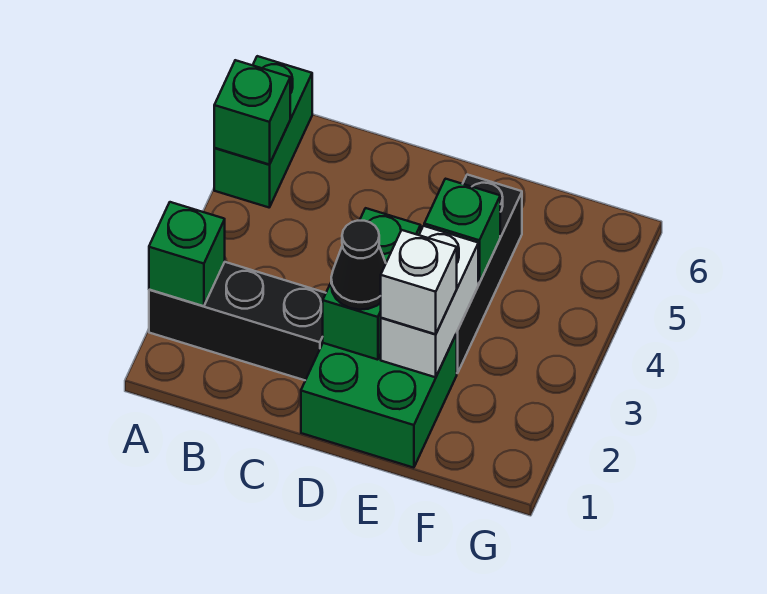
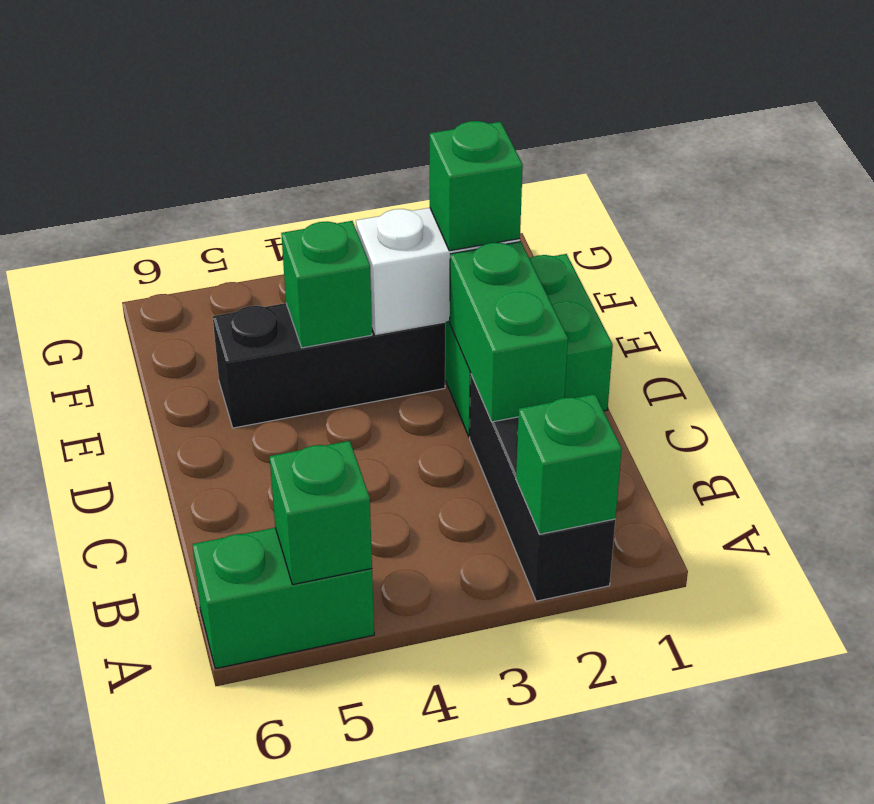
green brick D2:D3 level 2 -> green brick C2:D2 level 2
black cone D2 level 3 -> none
white brick E2 level 3 -> green brick E2 level 3

